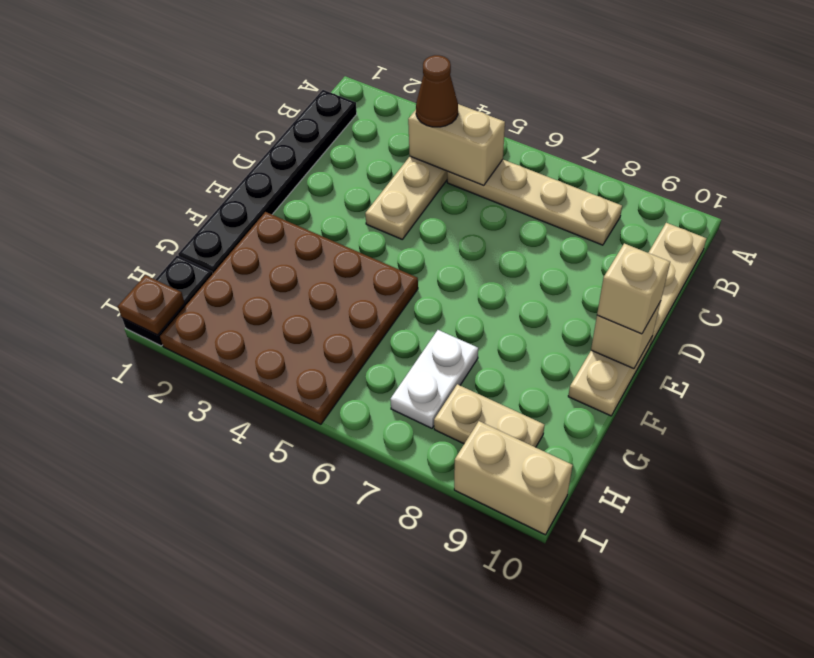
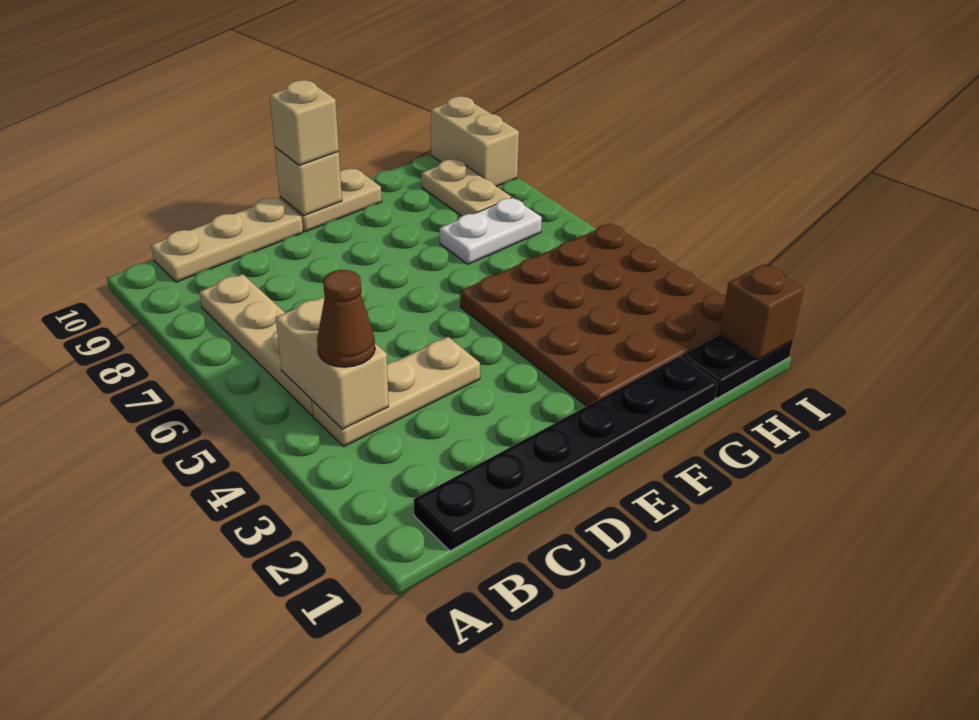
brown plate I1 level 2 -> brown brick I1 level 2

